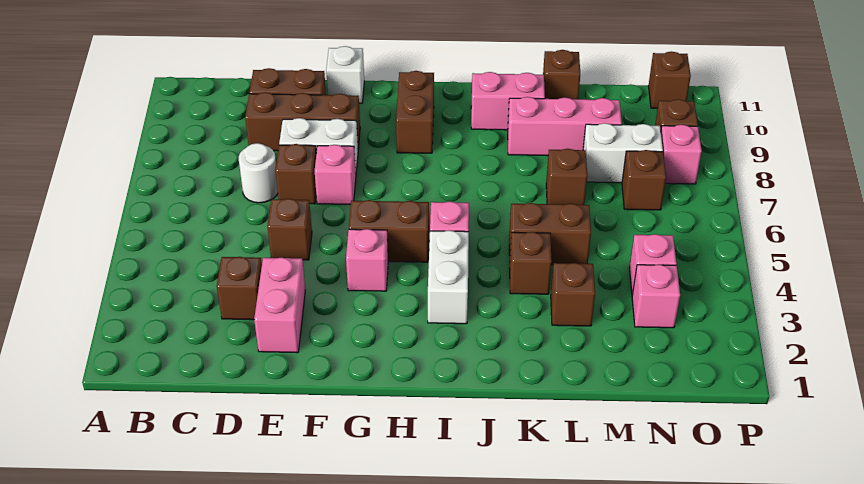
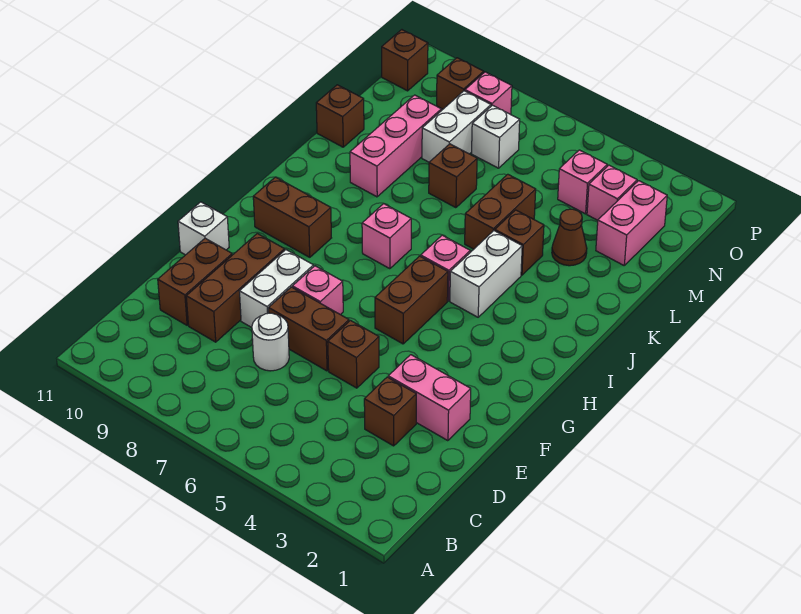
brown brick E7 level 1 -> brown brick E6:E7 level 1
pink brick G4 level 1 -> pink brick I7 level 1
white brick I3:I4 level 1 -> white brick I4:J4 level 1
pink brick J10:K10 level 1 -> pink brick M2:N2 level 1
brown brick L3 level 1 -> brown cone L3 level 1
brown brick N7 level 1 -> white brick N7 level 1

